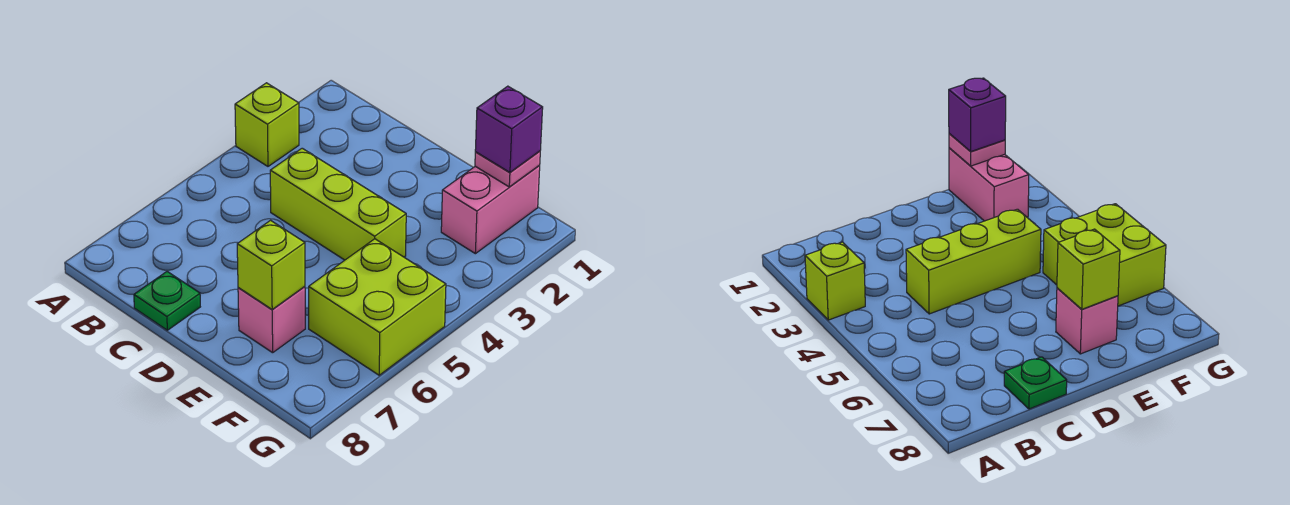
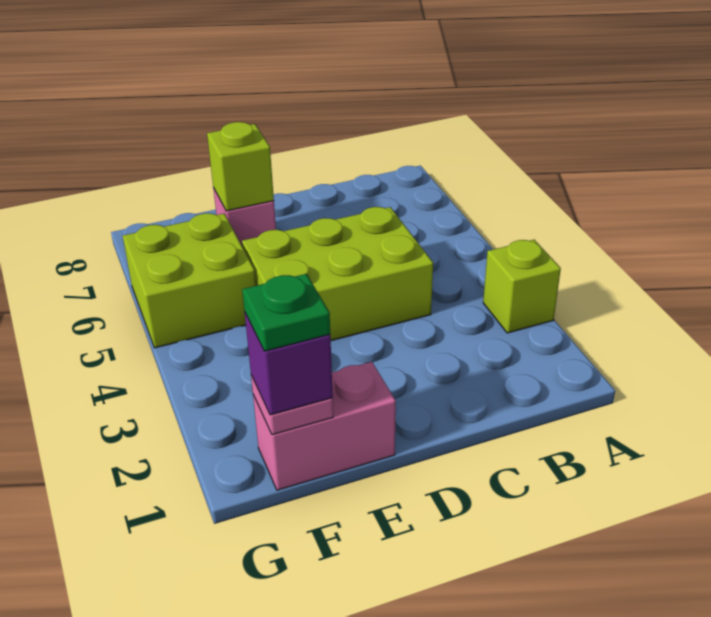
lime brick C4:E4 level 1 -> lime brick C4:E5 level 1
green plate C8 level 1 -> green plate F1 level 4
pink brick F1:F2 level 1 -> pink brick E1:F1 level 1

